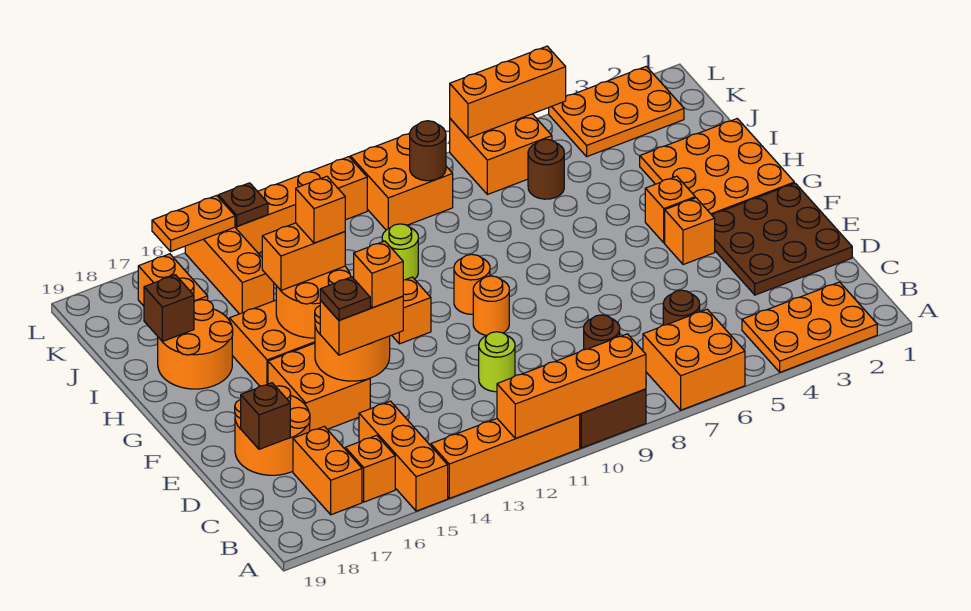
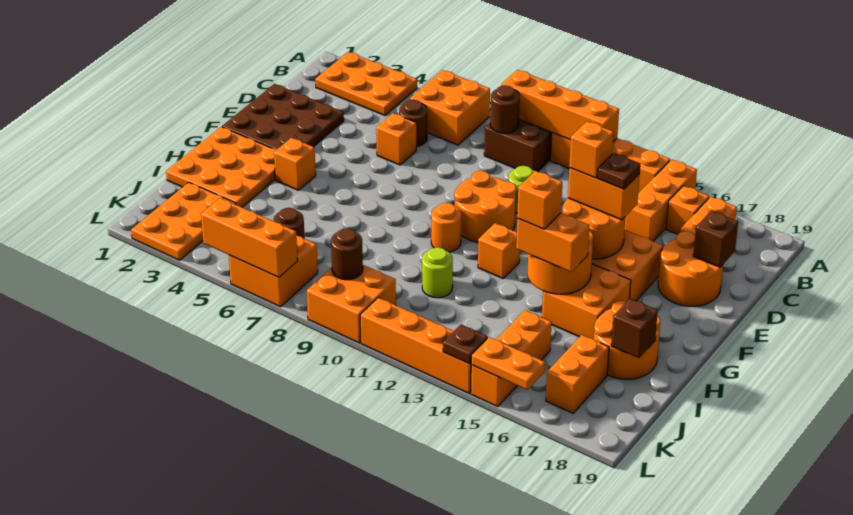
orange brick F4 level 1 -> orange brick D6 level 1
orange round brick F10 level 1 -> orange round brick E10:F11 level 1
orange plate K2:L4 level 1 -> orange plate J2:L3 level 1

